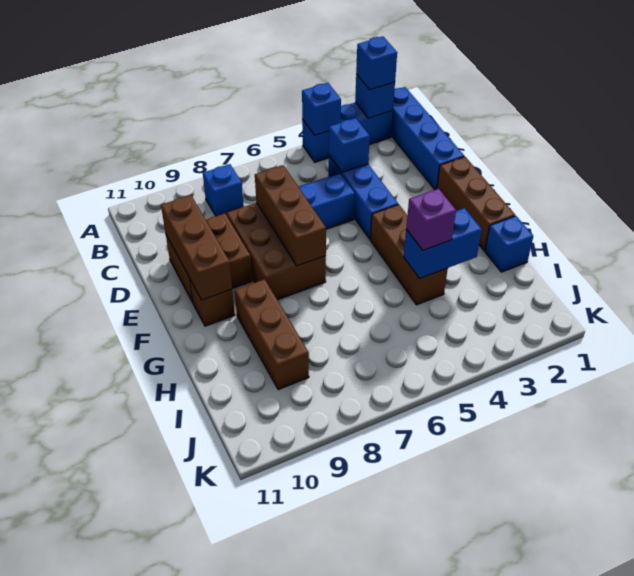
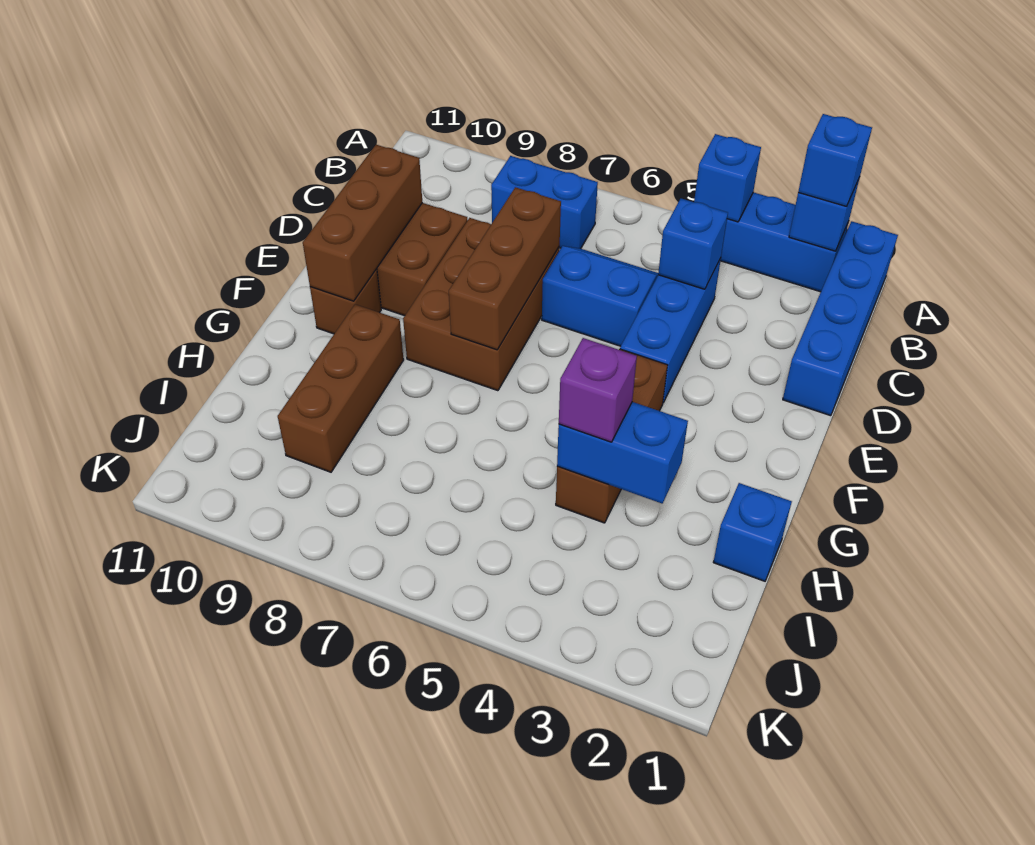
blue brick B8 level 1 -> blue brick B7:B8 level 1
brown brick E1:G1 level 1 -> none

